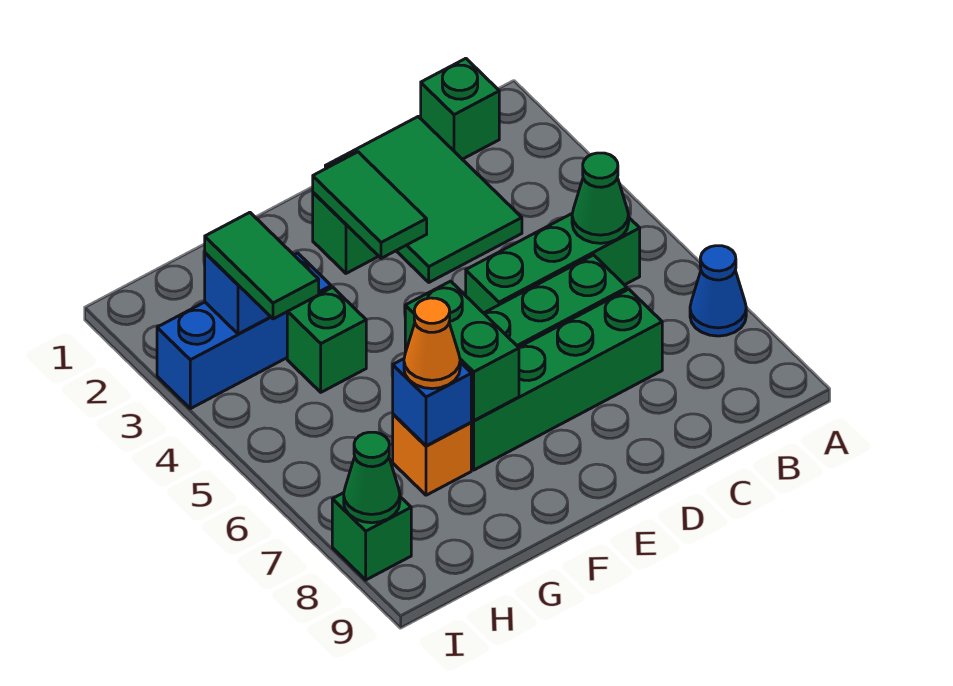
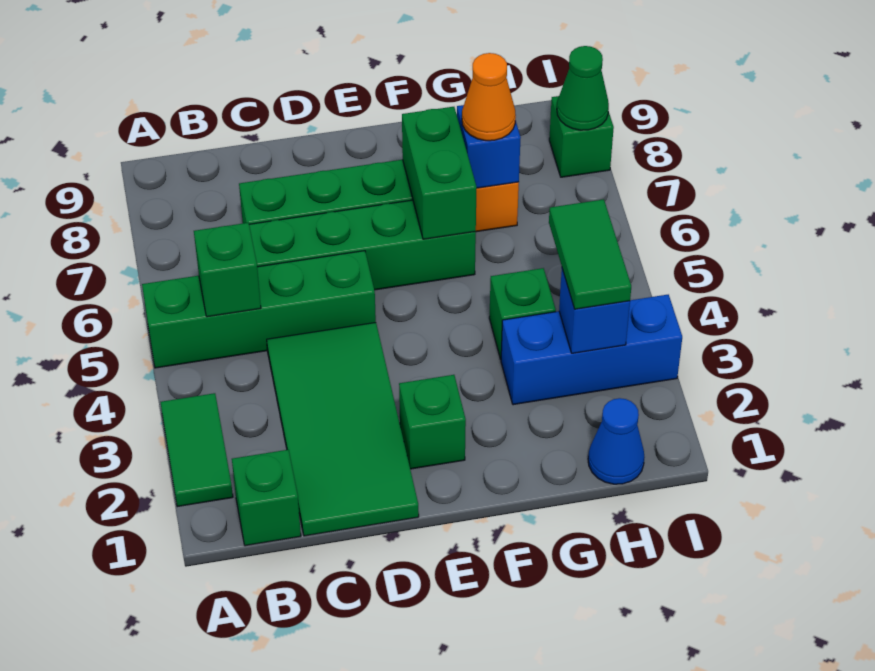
blue cone A7 level 1 -> blue cone H1 level 1
green brick B5:D5 level 1 -> green brick A5:D5 level 1
green cone B5 level 2 -> green brick B5 level 2
green tile C1:D3 level 1 -> green tile C1:D4 level 1
green tile E2:E3 level 2 -> green tile A2:A3 level 1

